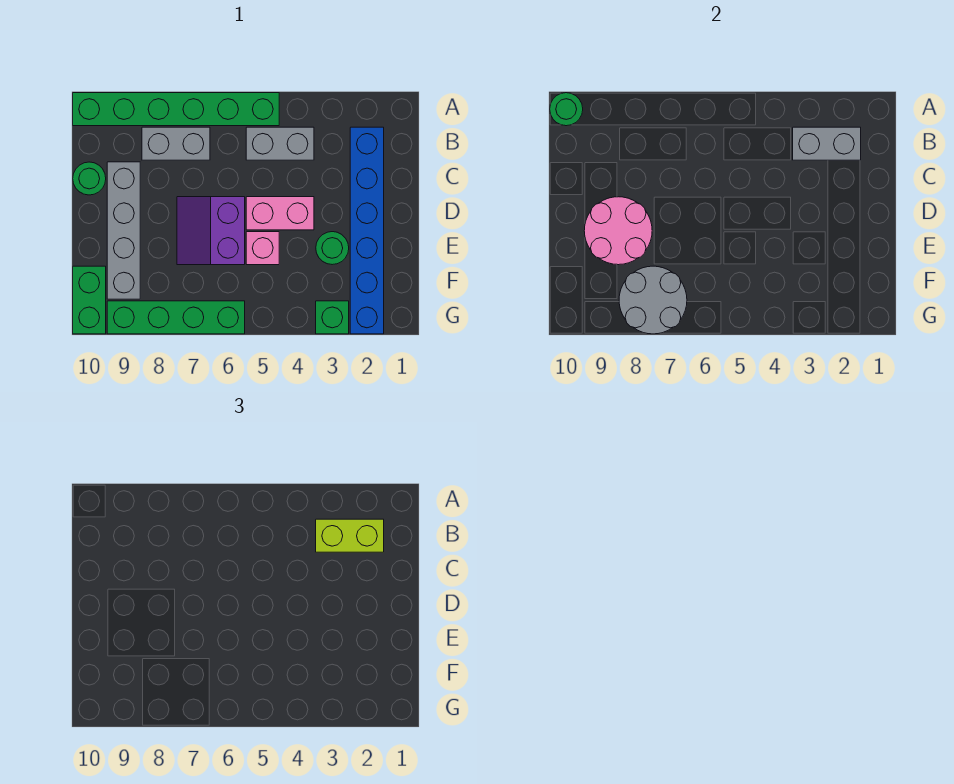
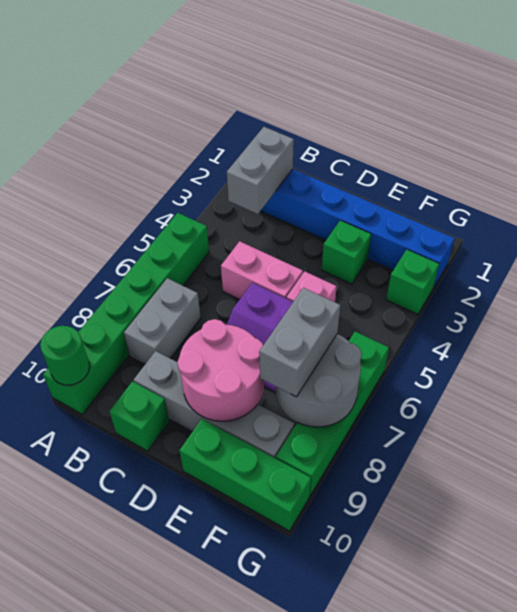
lime brick B2:B3 level 3 -> none
grey brick B4:B5 level 1 -> grey brick F7:F8 level 3
green round brick C10 level 1 -> green brick C10 level 1
pink brick D4:D5 level 1 -> pink brick C5:D5 level 1
green round brick E3 level 1 -> green brick E3 level 1
green brick F10:G10 level 1 -> green brick E10:G10 level 1

